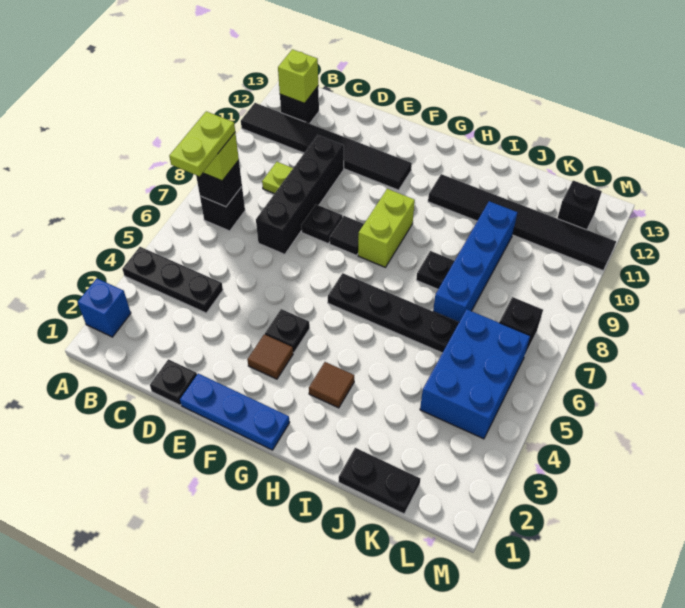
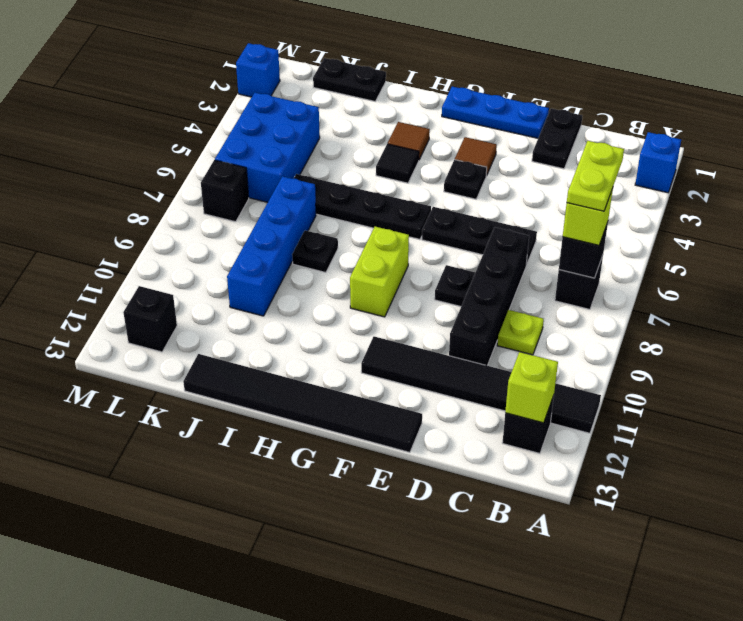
black plate A4:C4 level 1 -> black plate D6:F6 level 1
black plate D1 level 1 -> black plate D1:D2 level 1
black tile F8 level 1 -> black tile H4 level 1
black tile H11:M11 level 1 -> black tile E13:J13 level 1
none -> blue brick M2 level 1

